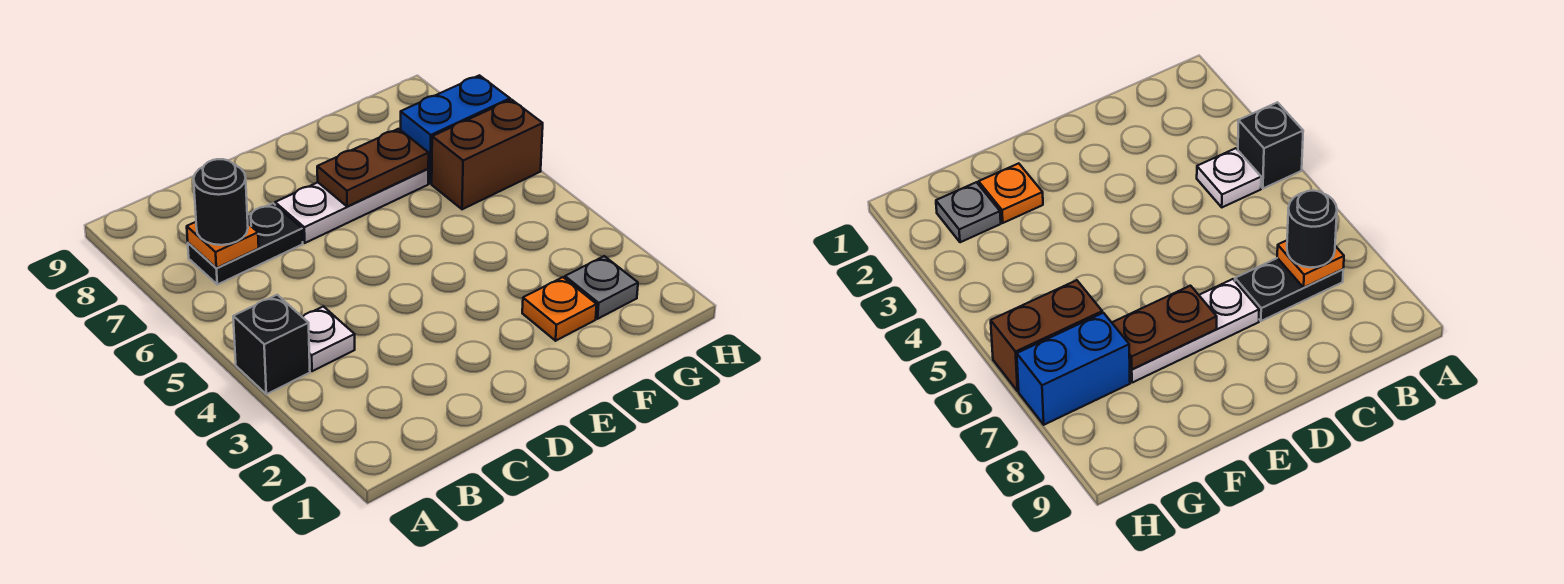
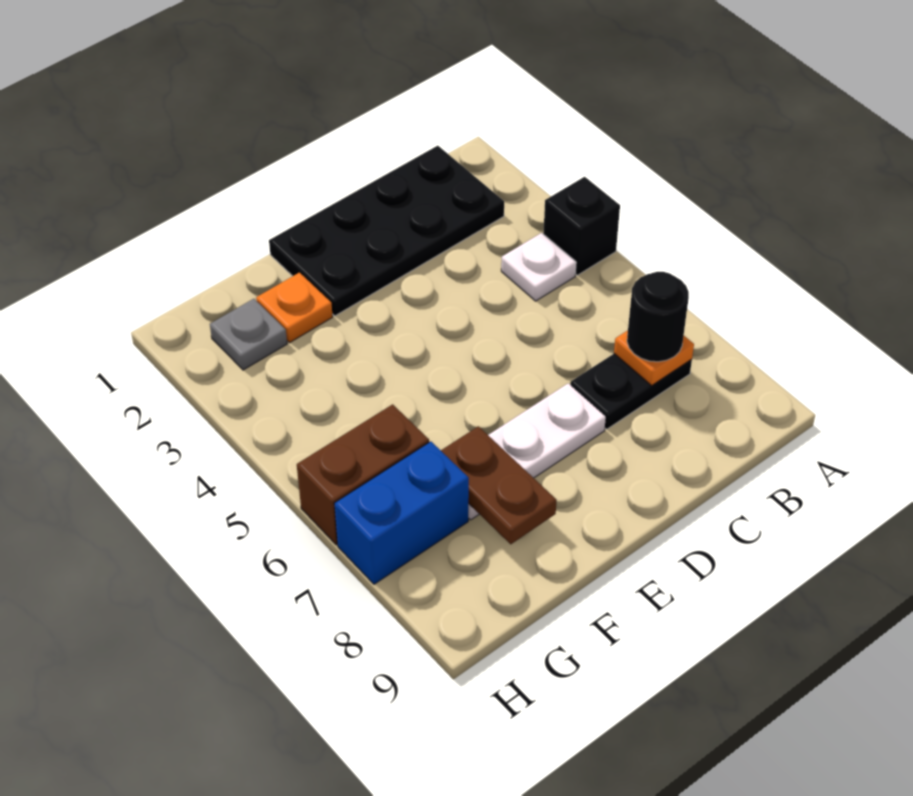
none -> black plate B1:E2 level 1
brown plate E7:F7 level 2 -> brown plate F7:F8 level 2

